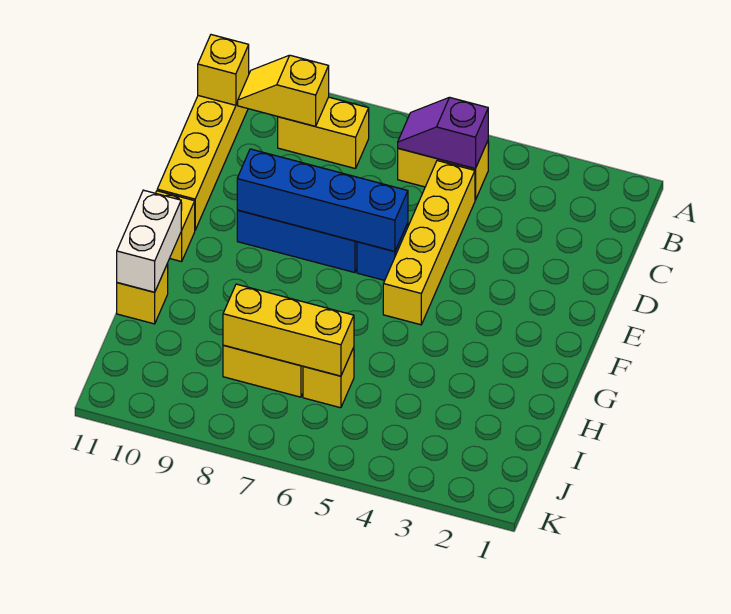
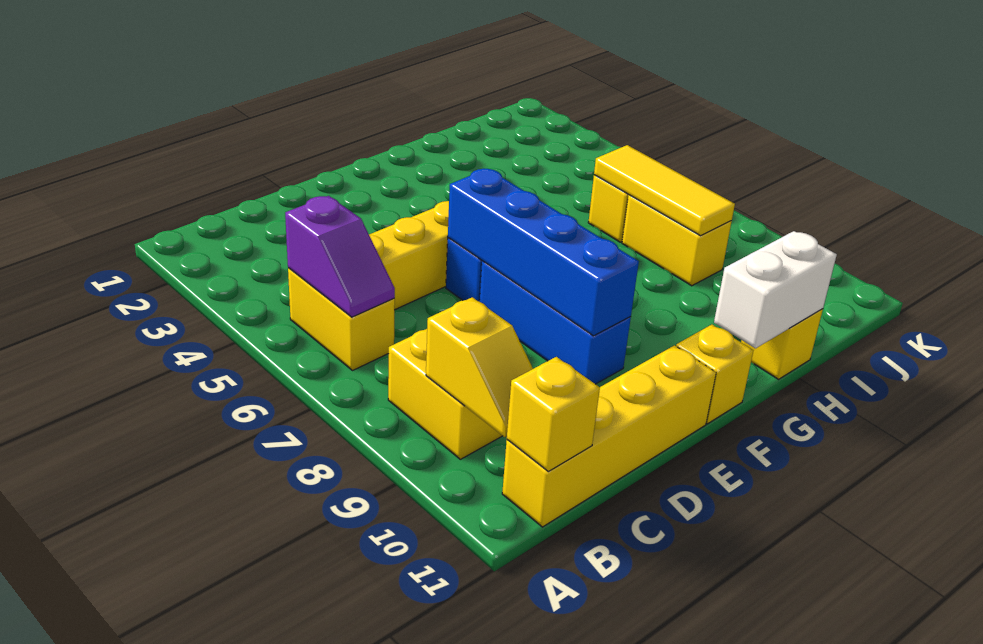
yellow brick I6:I8 level 2 -> yellow tile I6:I8 level 2

